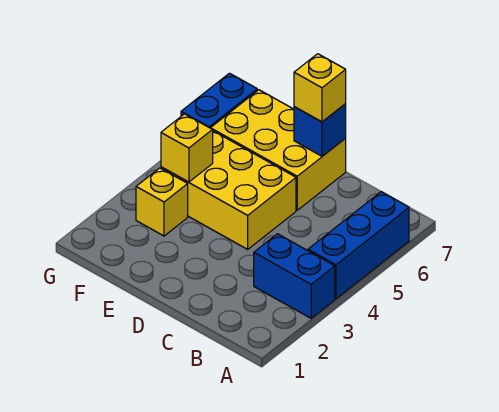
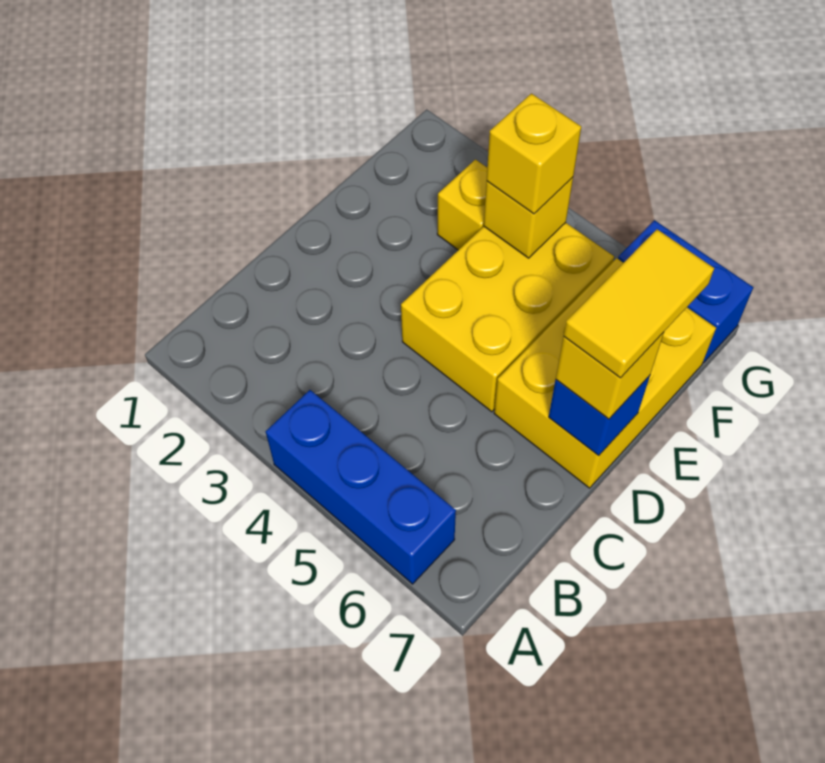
blue brick A3:B3 level 1 -> none
none -> yellow tile D7:E7 level 4
none -> yellow brick F4 level 3

